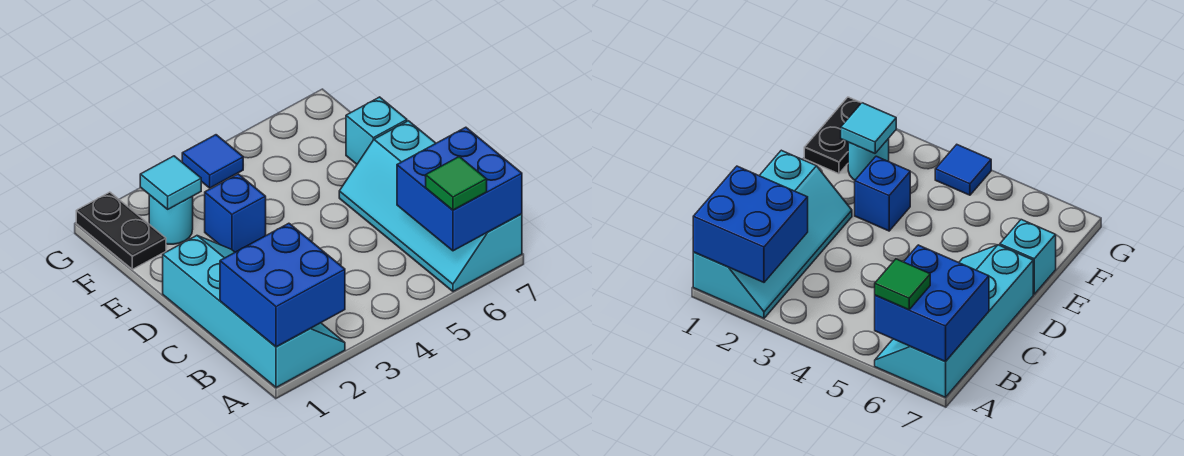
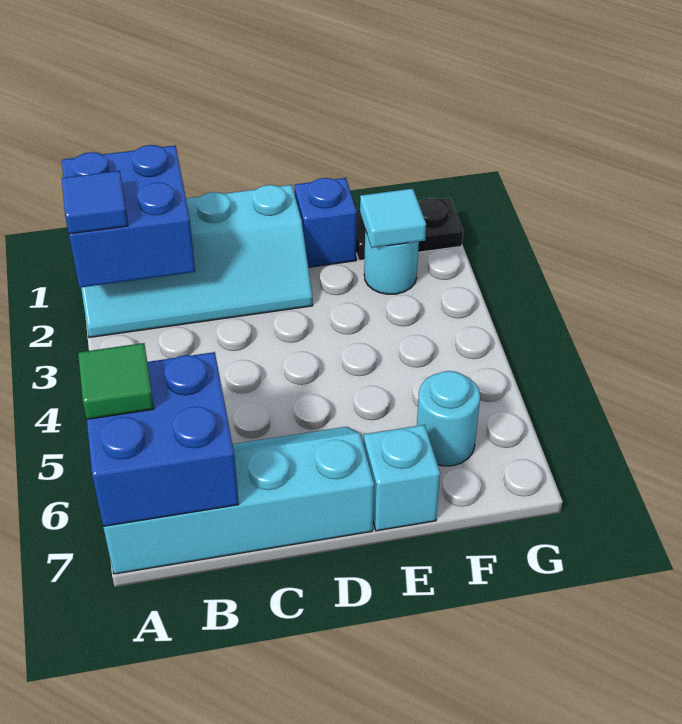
blue brick E3 level 1 -> blue brick E1 level 1
none -> cyan round brick F6 level 1
blue tile G4 level 1 -> blue tile A2 level 3

